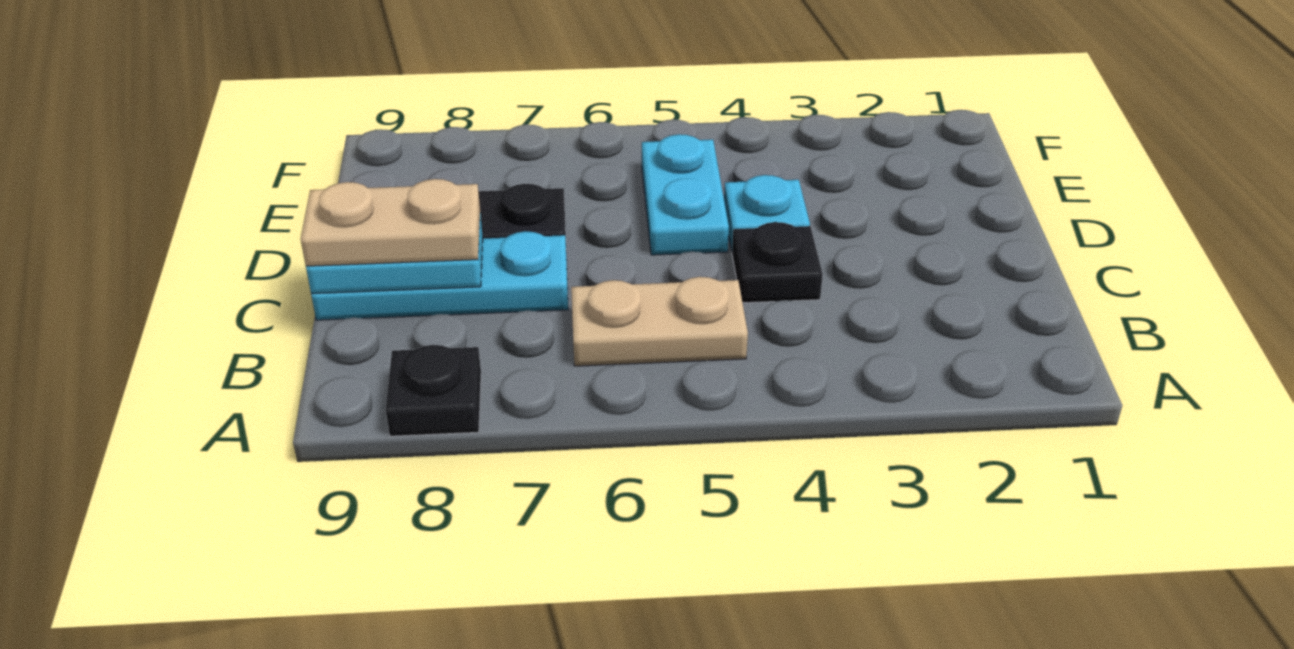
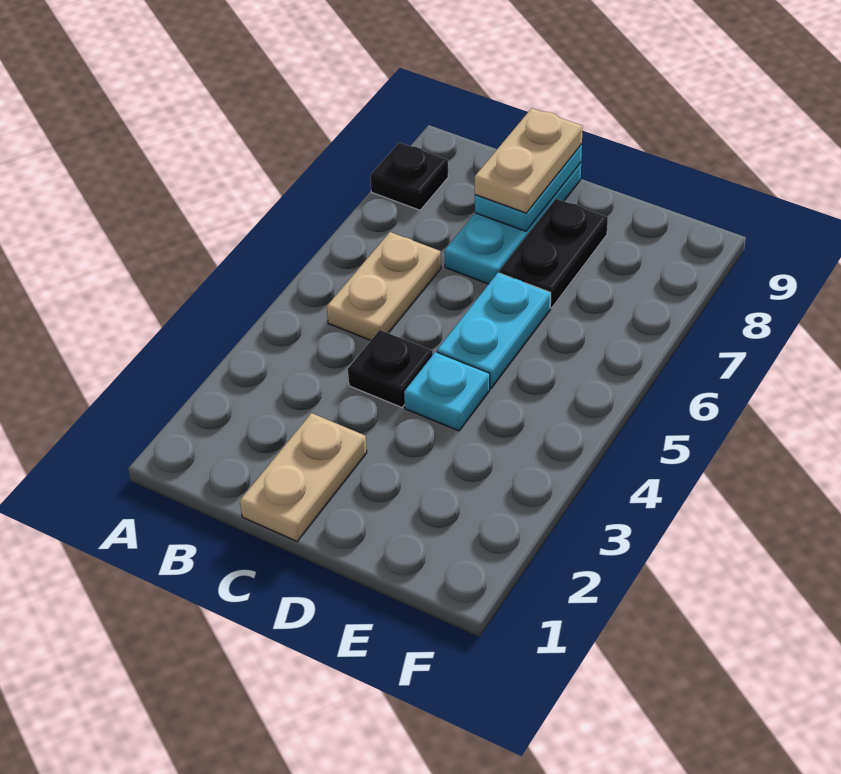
none -> tan plate C1:C2 level 1
cyan plate D5:E5 level 1 -> cyan plate D5:D6 level 1

